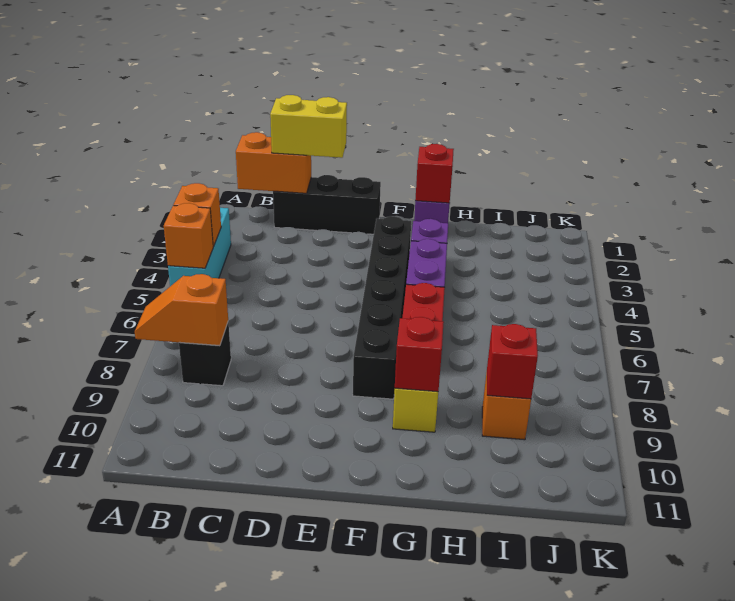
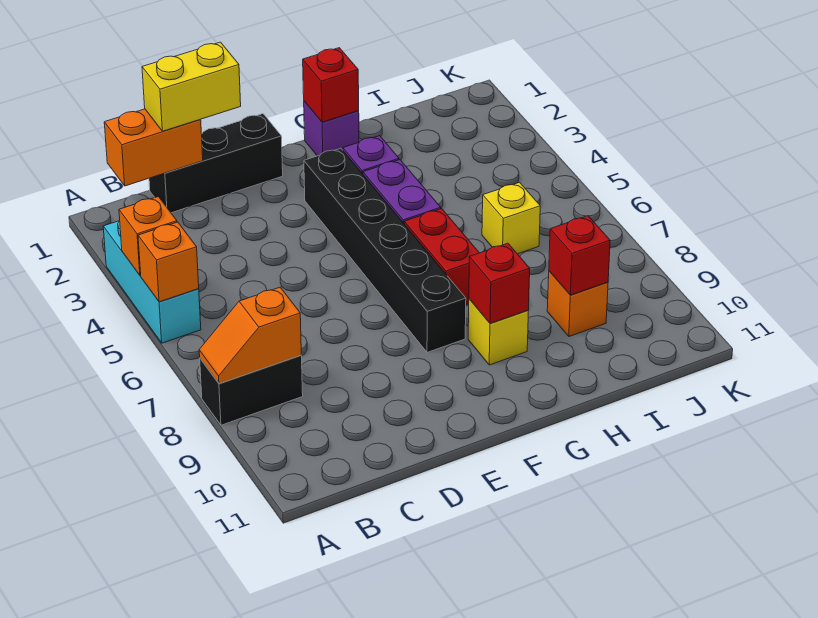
black brick B8 level 1 -> black brick A8:B8 level 1
none -> yellow brick I6 level 1

